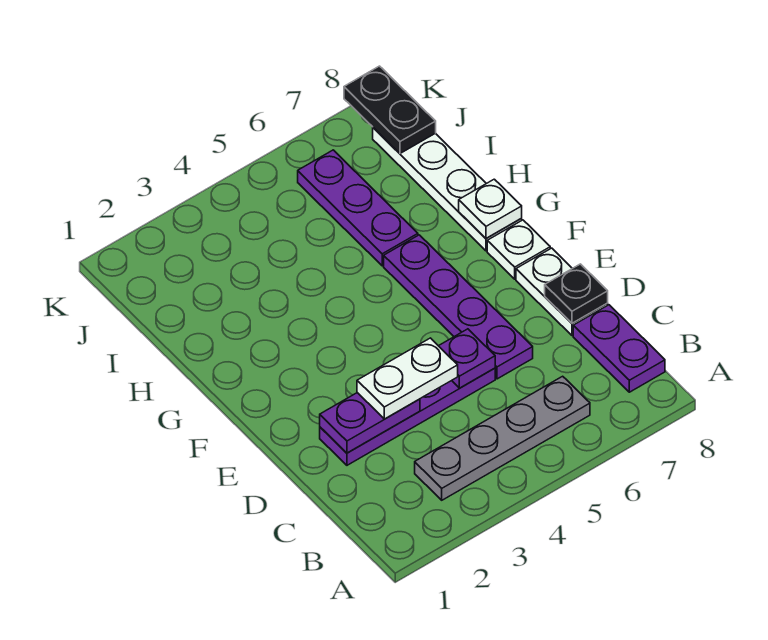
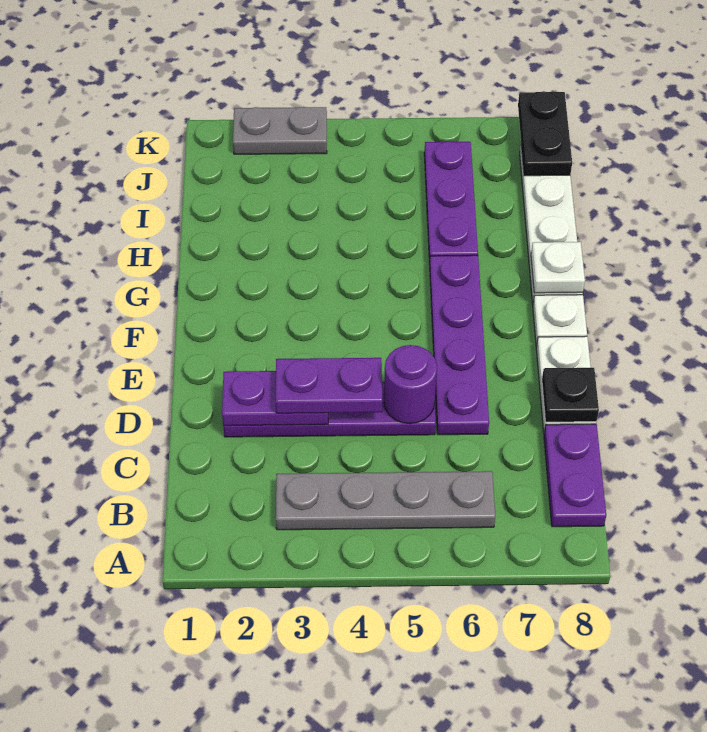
white plate D3:D4 level 3 -> purple plate D3:D4 level 3
purple plate D5 level 2 -> purple round brick D5 level 2
none -> grey plate K2:K3 level 1

